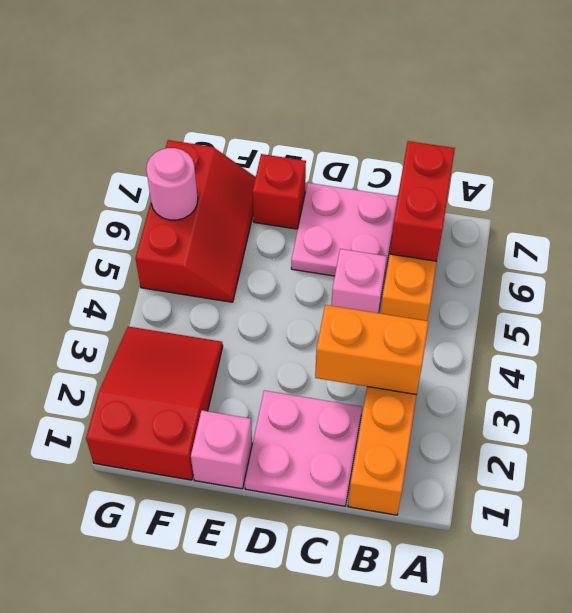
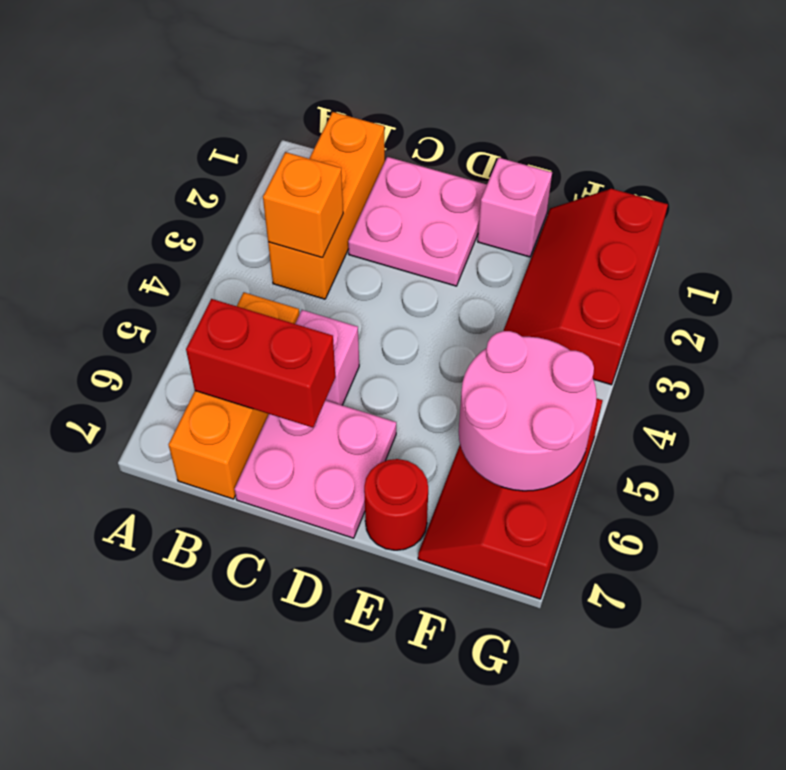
orange brick B3:C3 level 2 -> orange brick B3 level 2
red brick B6:B7 level 2 -> red brick B6:C6 level 2
red brick E7 level 1 -> red round brick E7 level 1
red slope F1:G3 level 1 top 1 -> red slope F1:G3 level 1 top G
pink round brick G6 level 2 -> pink round brick F5:G6 level 2

